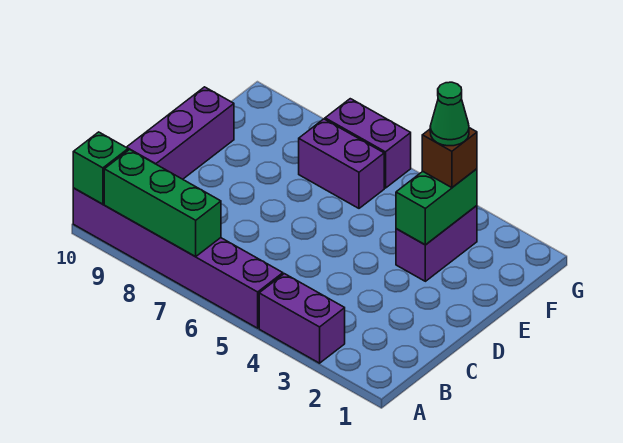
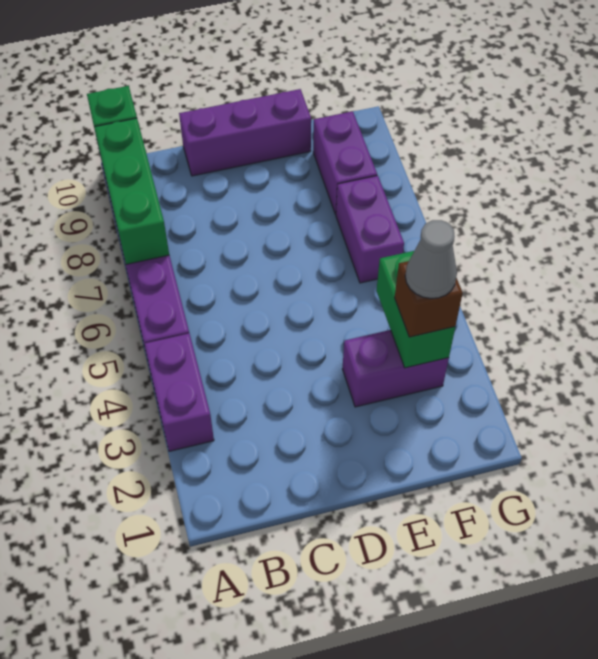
green brick E3:F3 level 2 -> green brick F3:F4 level 2
green cone F3 level 4 -> grey cone F3 level 4
purple brick G6:G7 level 1 -> purple brick F8:F9 level 1

